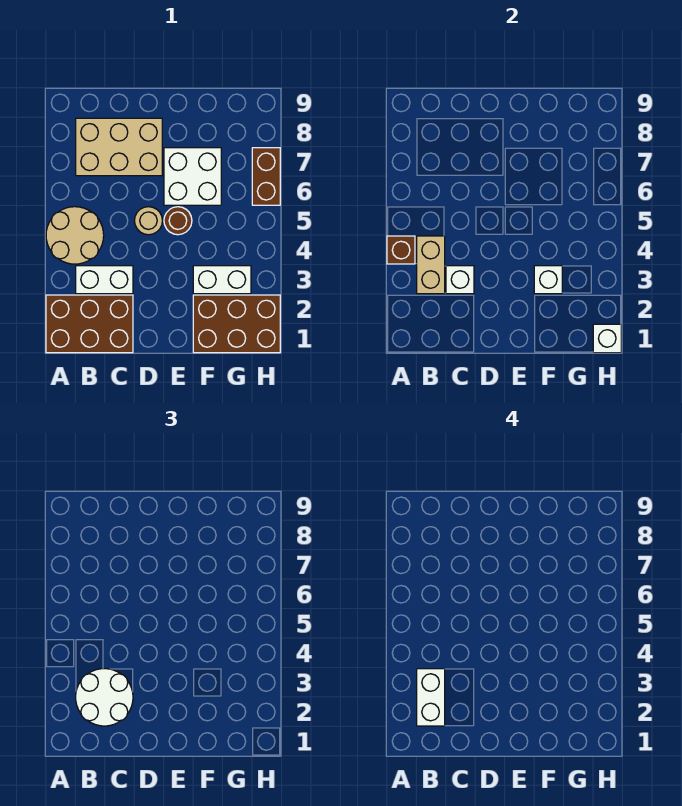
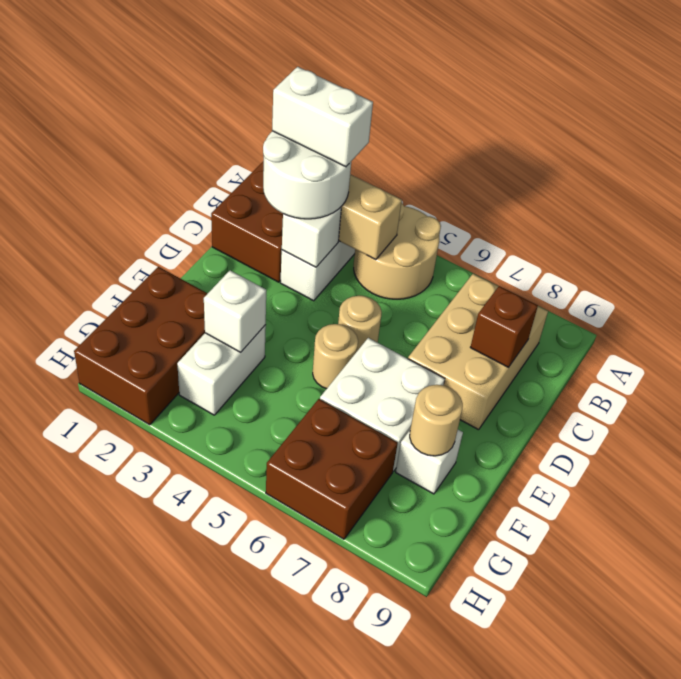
brown brick A4 level 2 -> brown brick C8 level 2
brown round brick E5 level 1 -> tan round brick E5 level 1
none -> tan round brick F8 level 2
white brick H1 level 2 -> white brick F8 level 1
brown brick H6:H7 level 1 -> brown brick G6:H7 level 1

